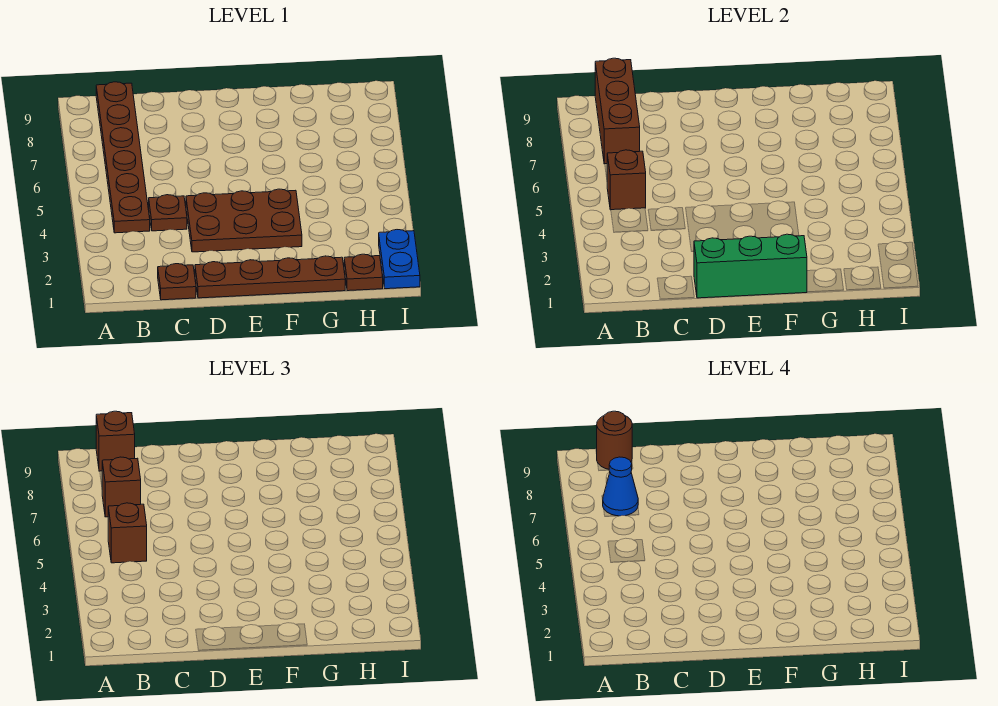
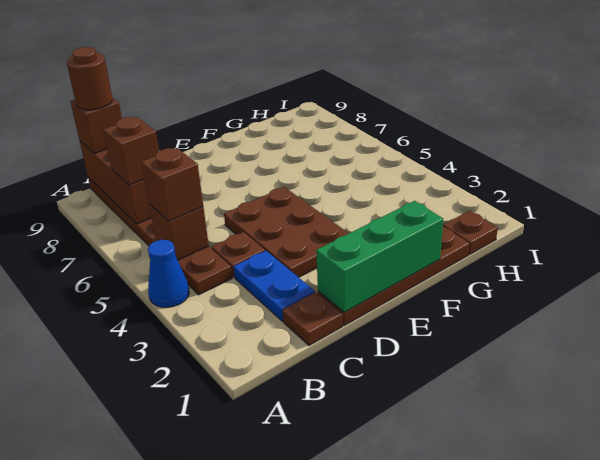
blue cone B7 level 4 -> blue cone A4 level 1
brown plate D3:F4 level 1 -> brown plate D3:E5 level 1
blue plate I1:I2 level 1 -> blue plate C2:C3 level 1

